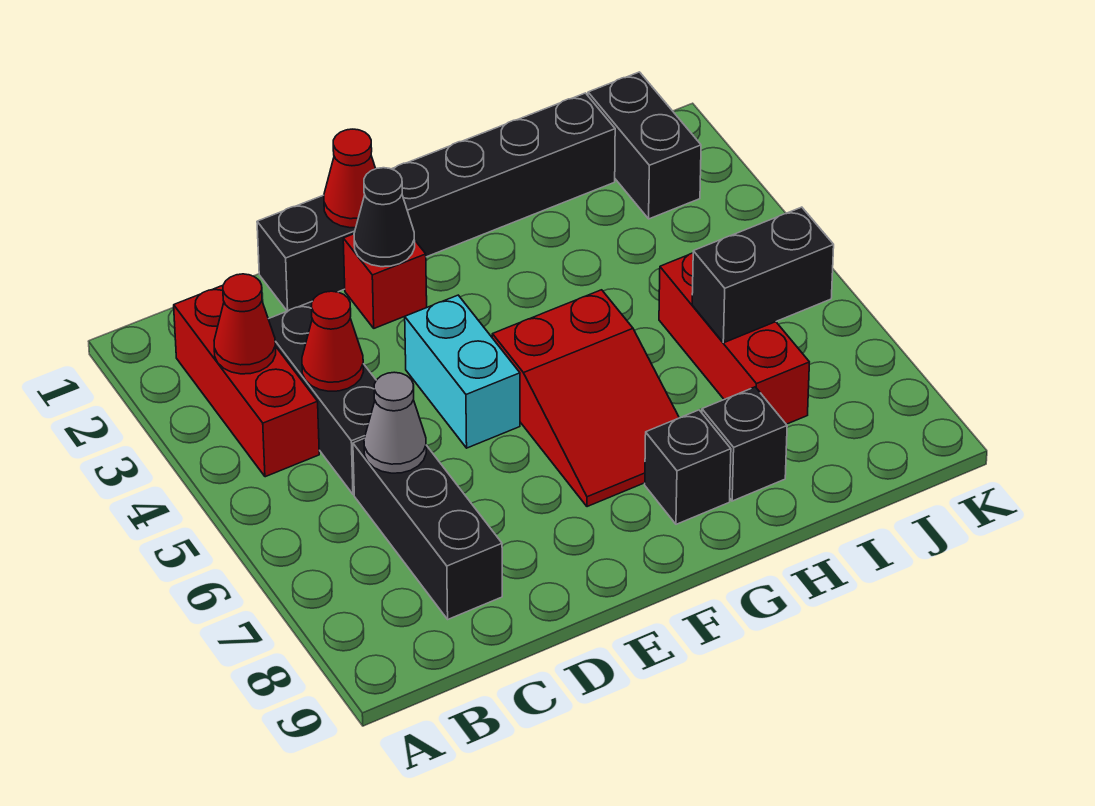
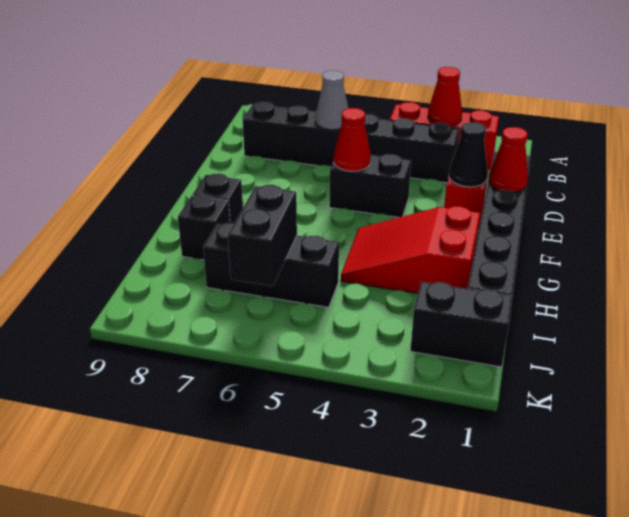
red cone C4 level 2 -> red cone E5 level 2
cyan brick E4:E5 level 1 -> black brick E4:E5 level 1
red slope F5:G7 level 1 top 5 -> red slope G2:H4 level 1 top 2
red brick I5:I7 level 1 -> black brick I5:I7 level 1

